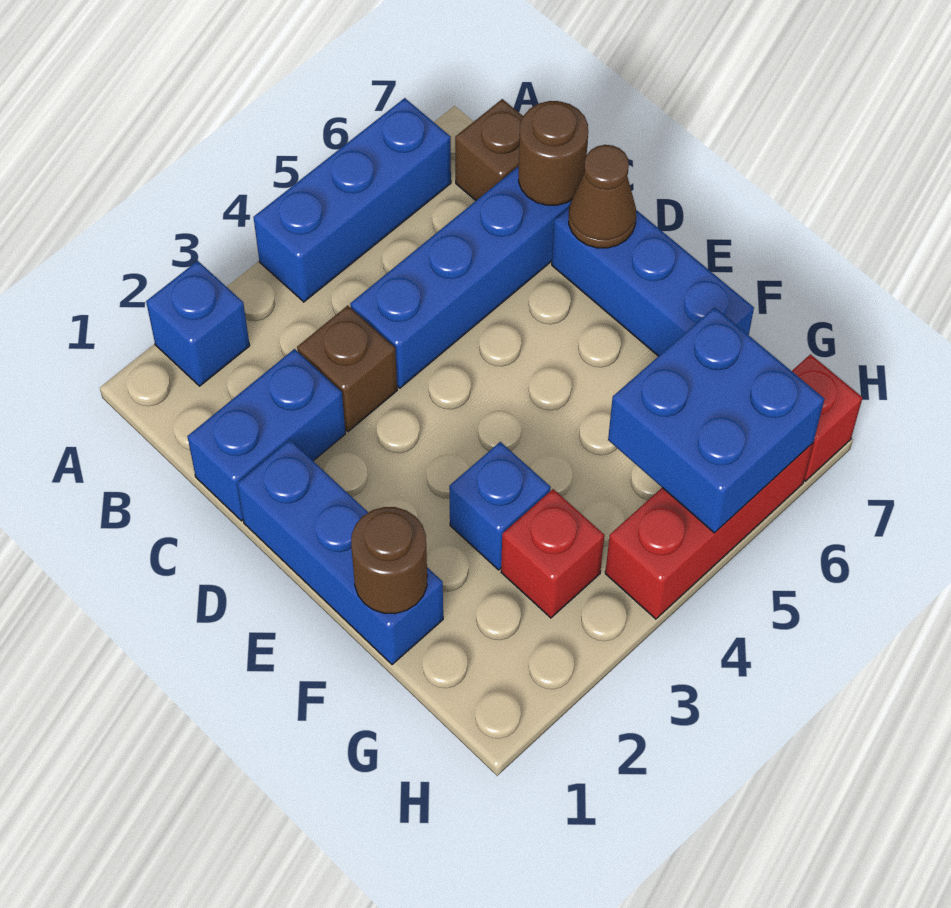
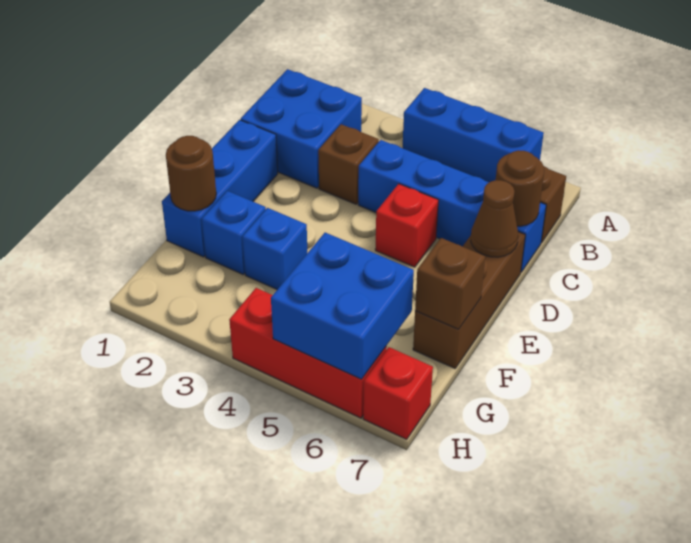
blue brick A2 level 1 -> blue brick F2 level 1
blue brick C1:C2 level 1 -> blue brick B1:C2 level 1
blue brick D7:F7 level 1 -> brown brick D7:F7 level 1
none -> brown brick F7 level 2
red brick G3 level 1 -> red brick D5 level 1

